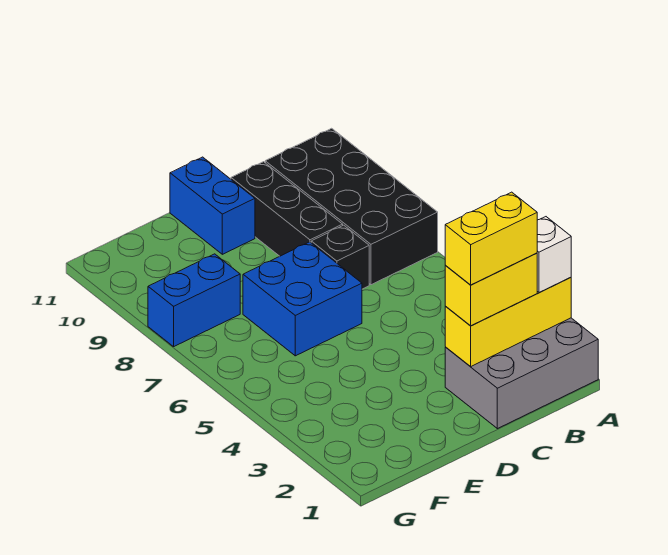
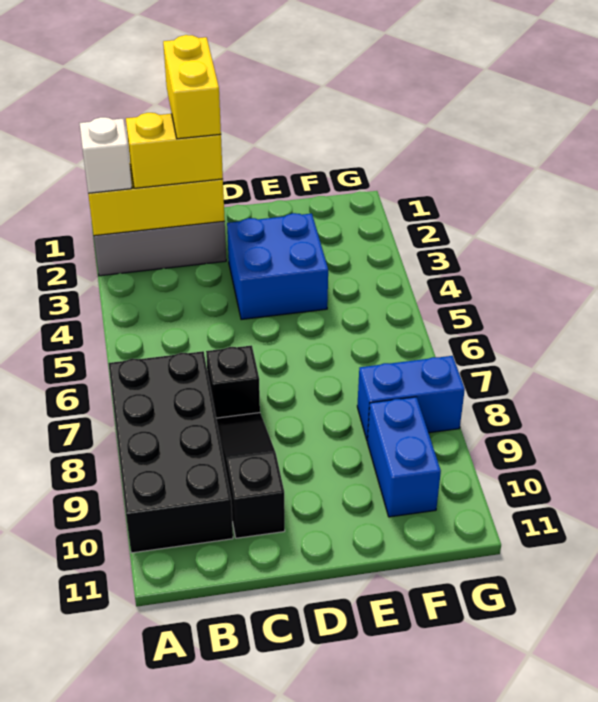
yellow brick B2:C2 level 4 -> yellow brick C1:C2 level 4
black brick C8:C10 level 1 -> black slope C8:C10 level 1 top 10
blue brick D6:E7 level 1 -> blue brick D3:E4 level 1
blue brick D10:D11 level 1 -> blue brick F9:F10 level 1

